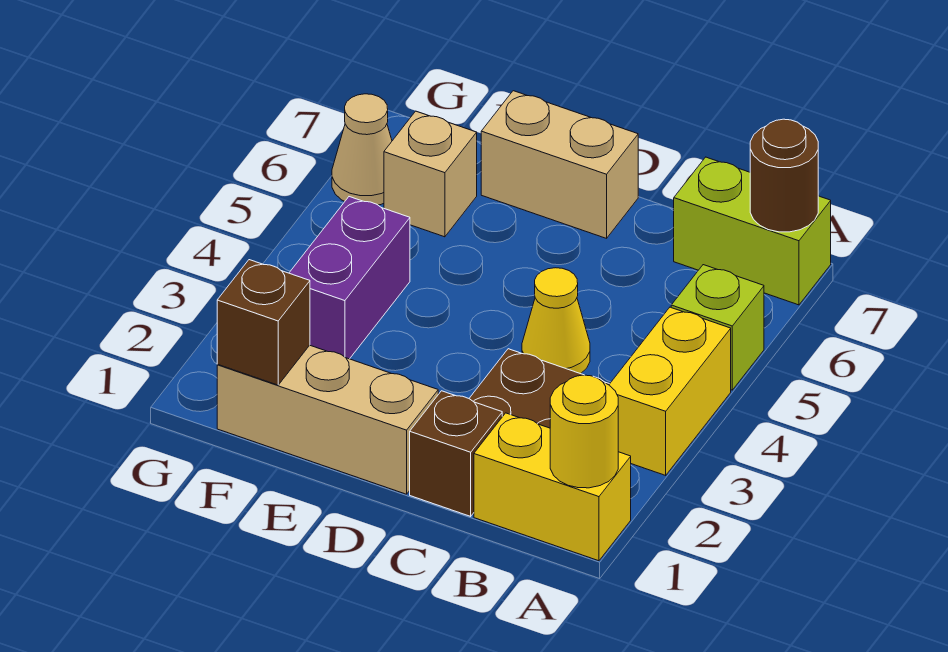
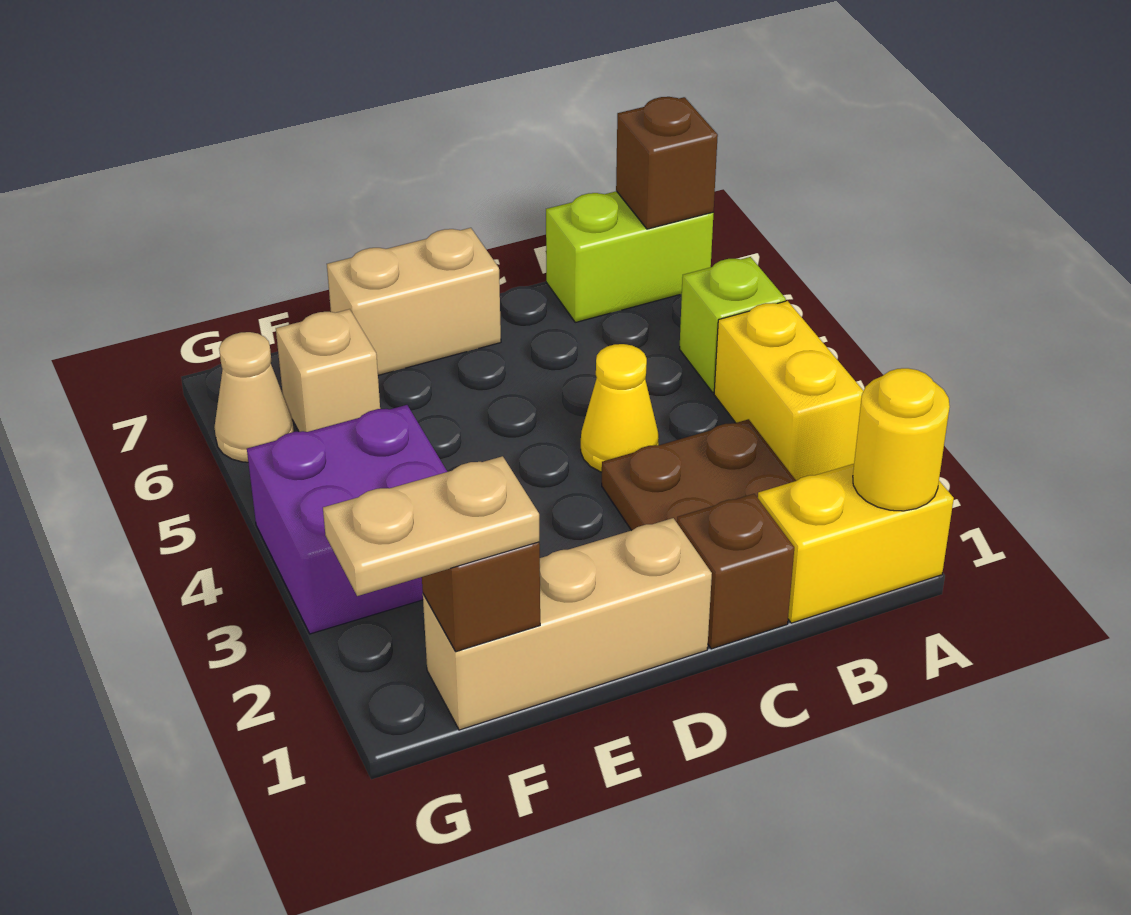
brown round brick A7 level 2 -> brown brick A7 level 2
none -> tan plate F1:G1 level 3
purple brick F3:F4 level 1 -> purple brick F3:G4 level 1

